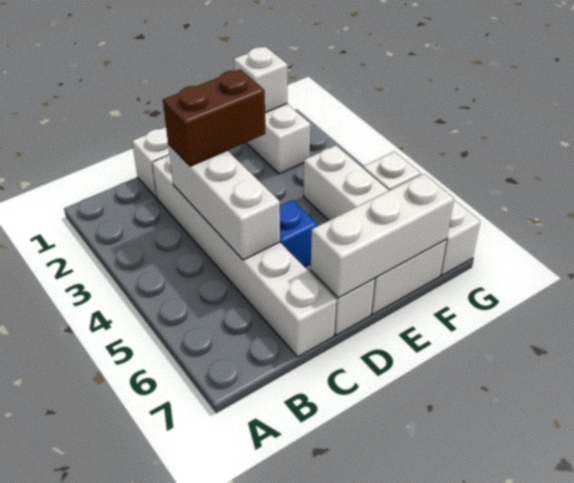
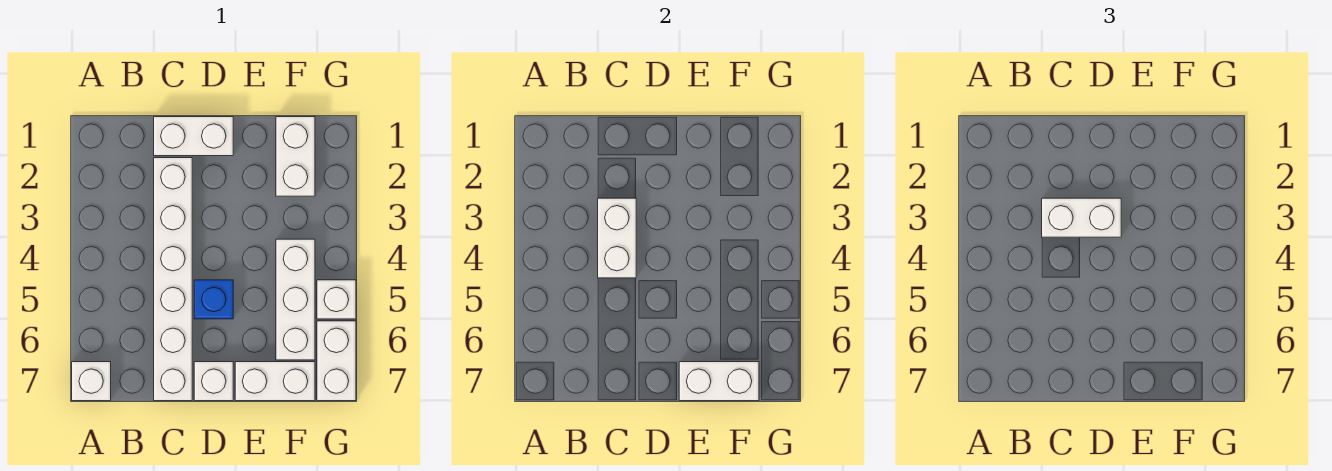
white brick C3:C5 level 2 -> white brick C3:C4 level 2
brown brick C3:D3 level 3 -> white brick C3:D3 level 3
white brick D7:F7 level 2 -> white brick E7:F7 level 2
white brick F1 level 2 -> white brick A7 level 1

